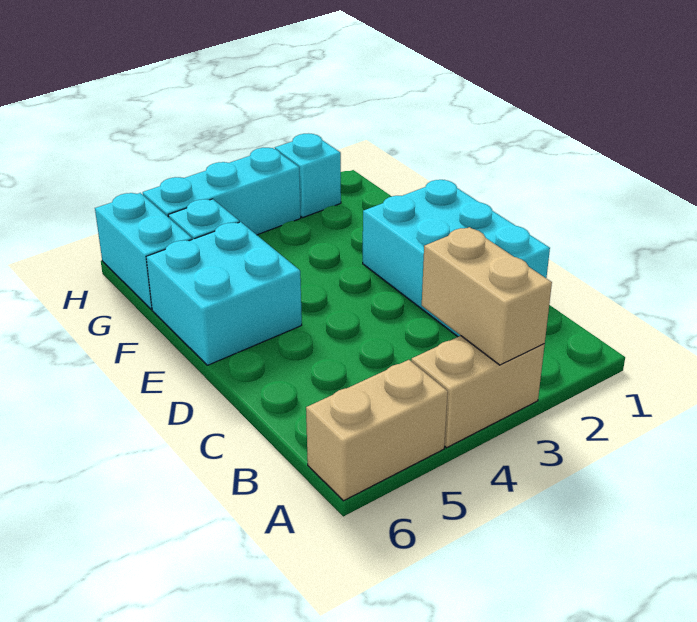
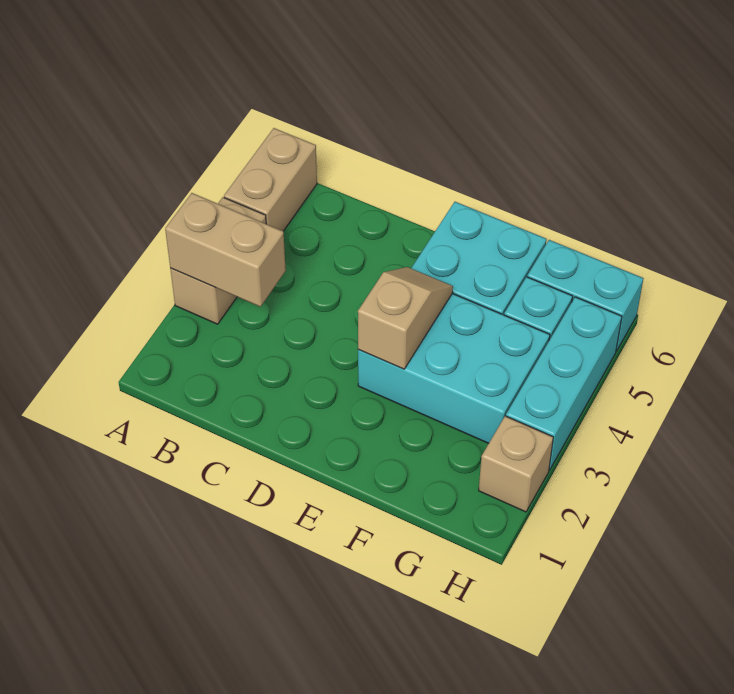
cyan brick C1:E2 level 1 -> cyan brick E3:G4 level 1
none -> tan slope E3:E4 level 2 top 3
cyan brick H2 level 1 -> tan brick H2 level 1

